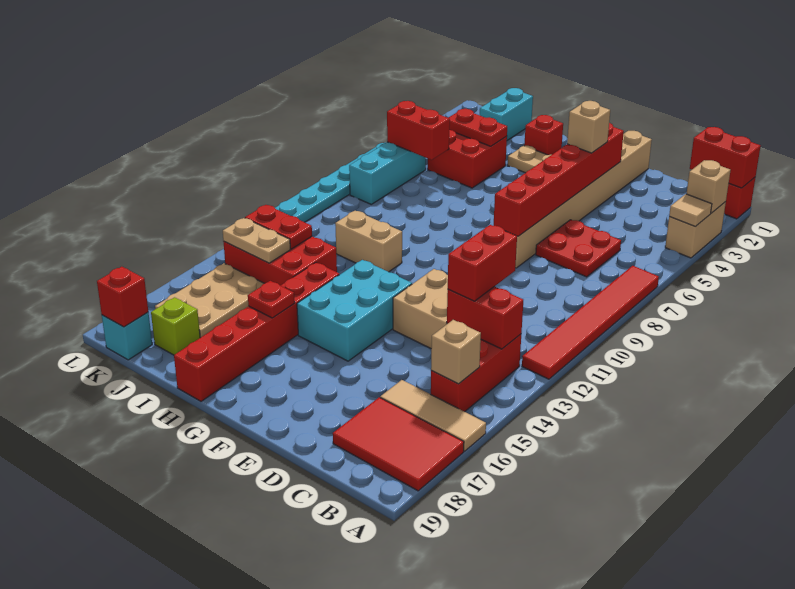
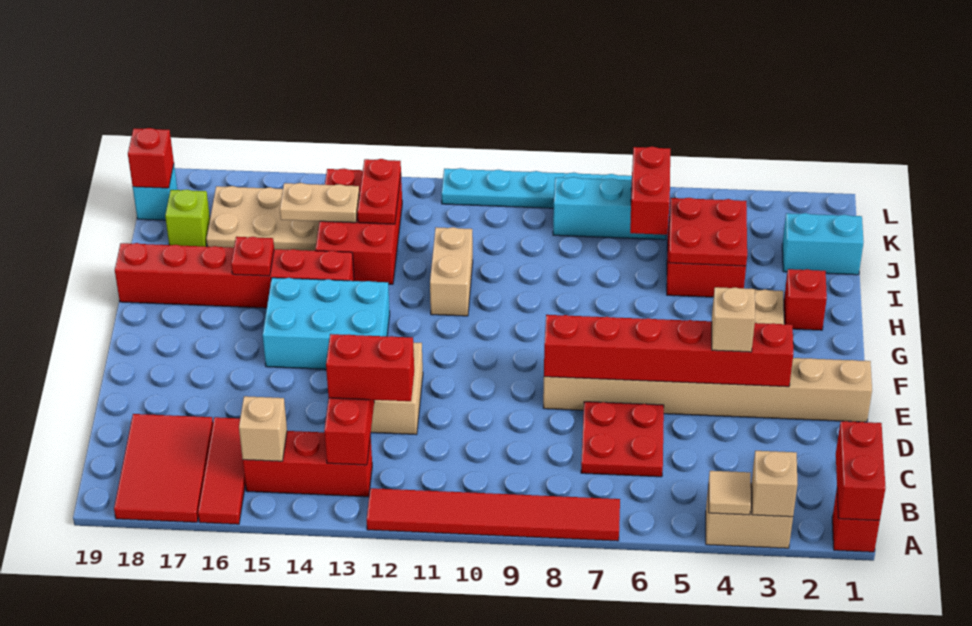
tan tile A16:C16 level 1 -> red tile A16:C16 level 1
red plate I4:J4 level 2 -> red plate I4:J5 level 2
tan plate J14:K14 level 2 -> tan plate J14:J15 level 2

